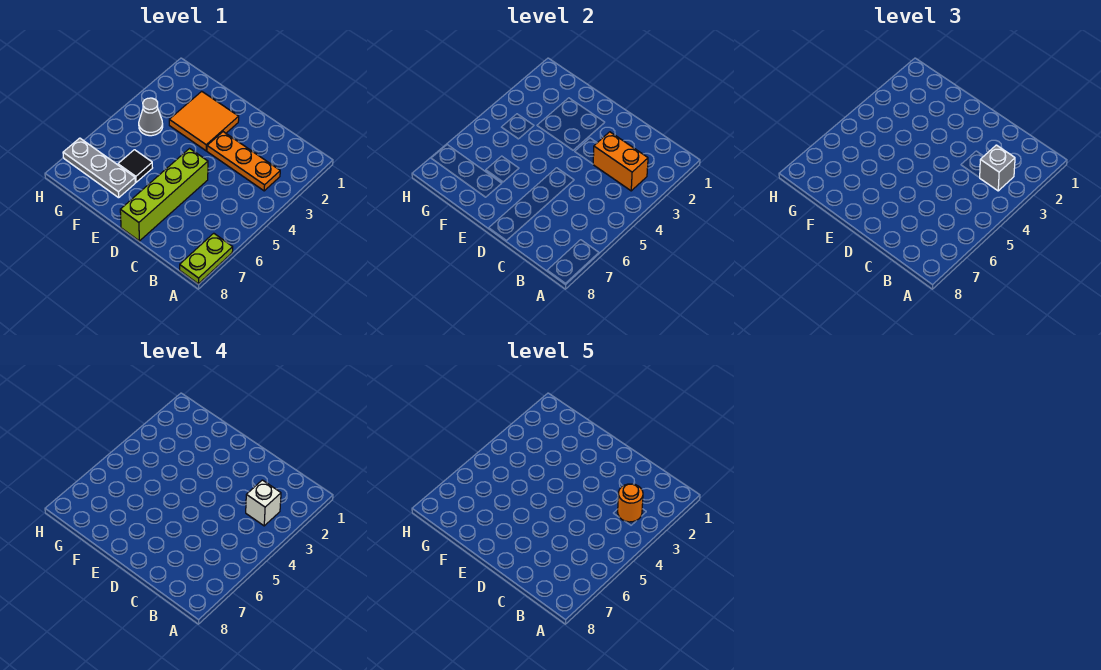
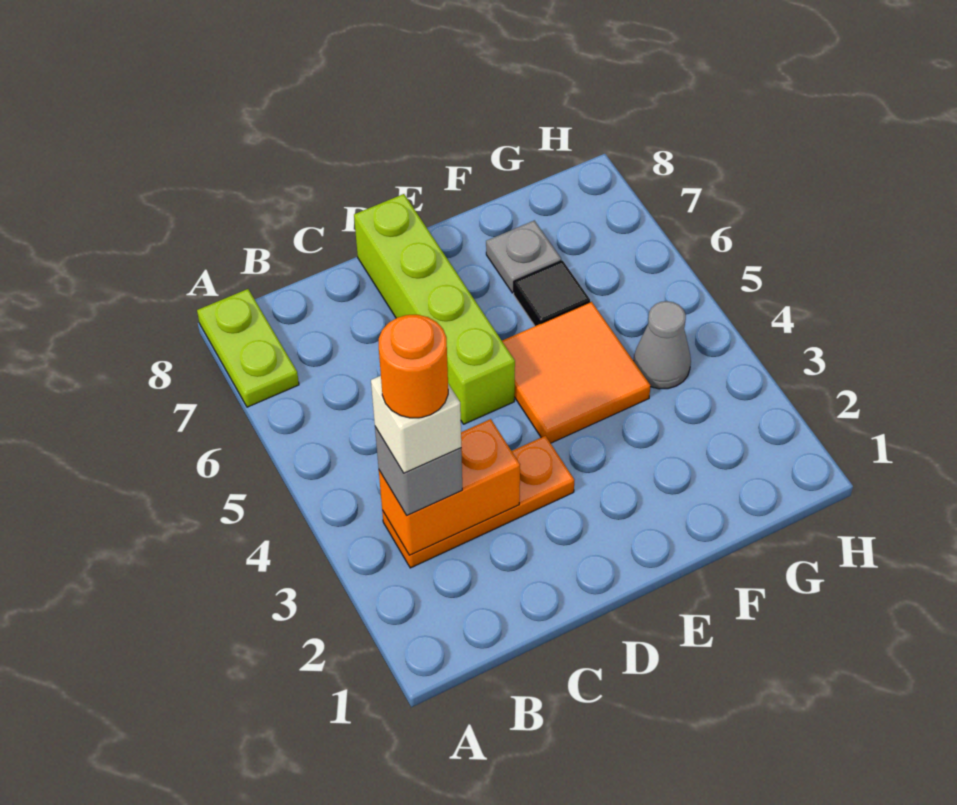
orange tile E2:F3 level 1 -> orange tile E4:F5 level 1
grey plate F7:H7 level 1 -> grey plate F7 level 1

